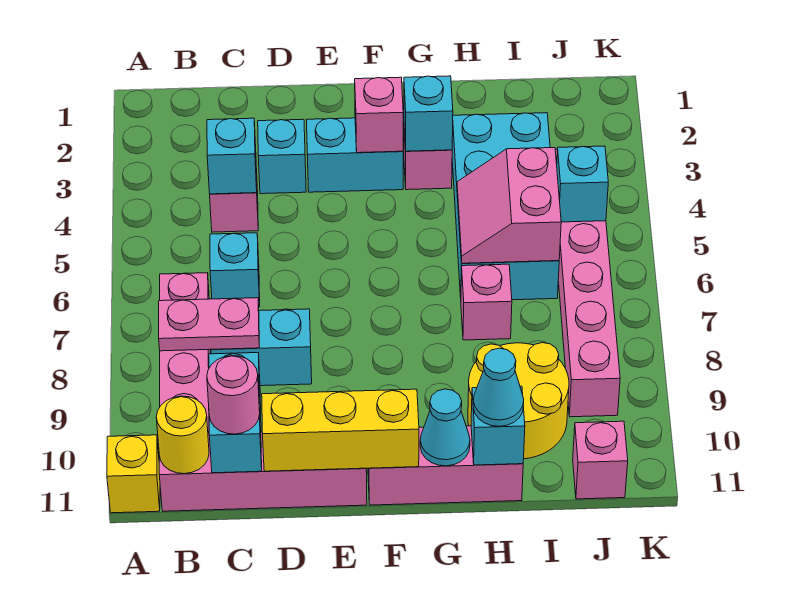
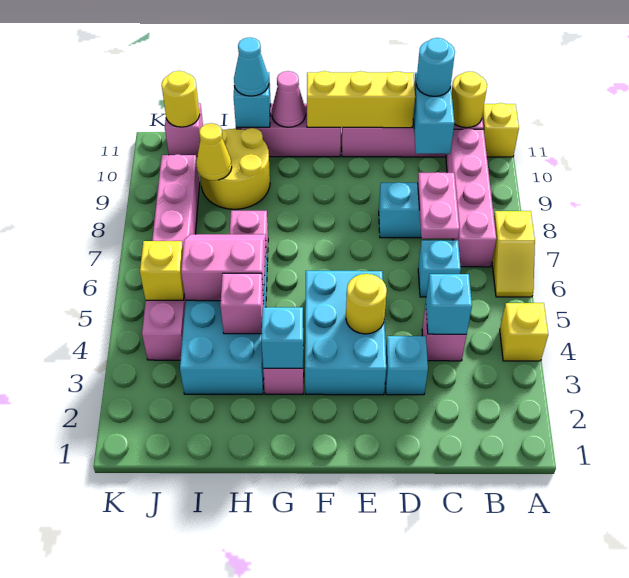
none -> yellow brick A4 level 1
none -> yellow slope A6:A7 level 1 top 7
pink plate B8:C8 level 2 -> pink plate C7:C8 level 2
pink round brick C11 level 3 -> cyan round brick C11 level 3
cyan brick E3:F3 level 1 -> cyan brick E3:F5 level 1
none -> yellow round brick E4 level 2
pink brick F3 level 2 -> pink brick H4 level 2
cyan cone G11 level 2 -> pink cone G11 level 2
pink slope H5:I6 level 2 top I -> pink slope H5:I6 level 2 top 5
none -> yellow cone I9 level 2
cyan brick J5 level 2 -> yellow brick J5 level 2
none -> yellow round brick J11 level 2

